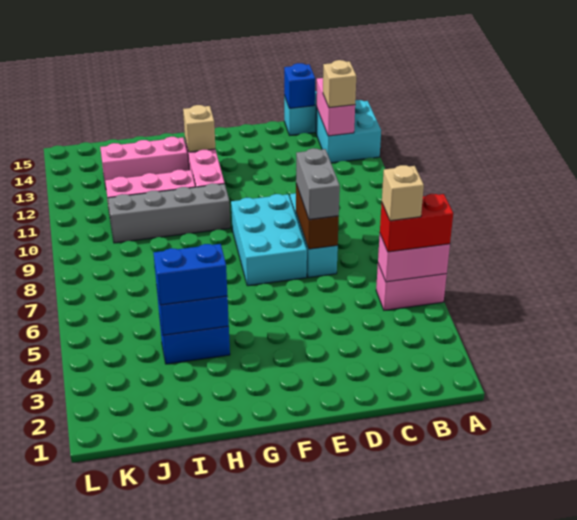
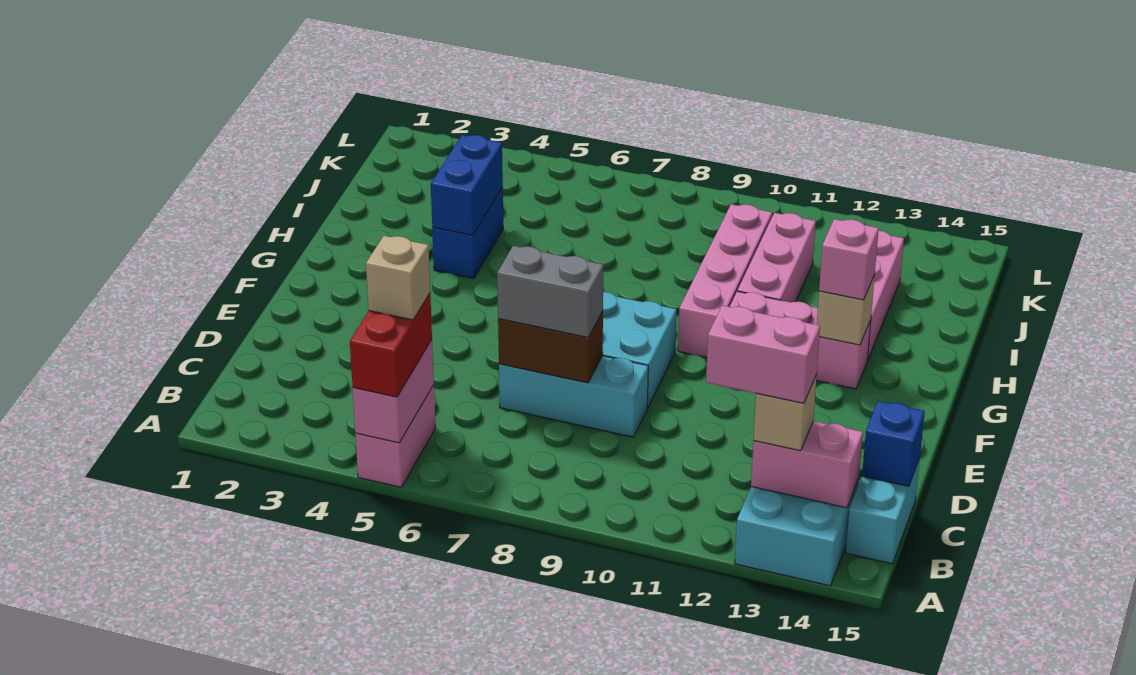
none -> pink brick B12:B13 level 4
grey brick G10:J10 level 1 -> pink brick G10:J10 level 1
none -> pink brick G13 level 3
blue brick H4:I4 level 3 -> none

